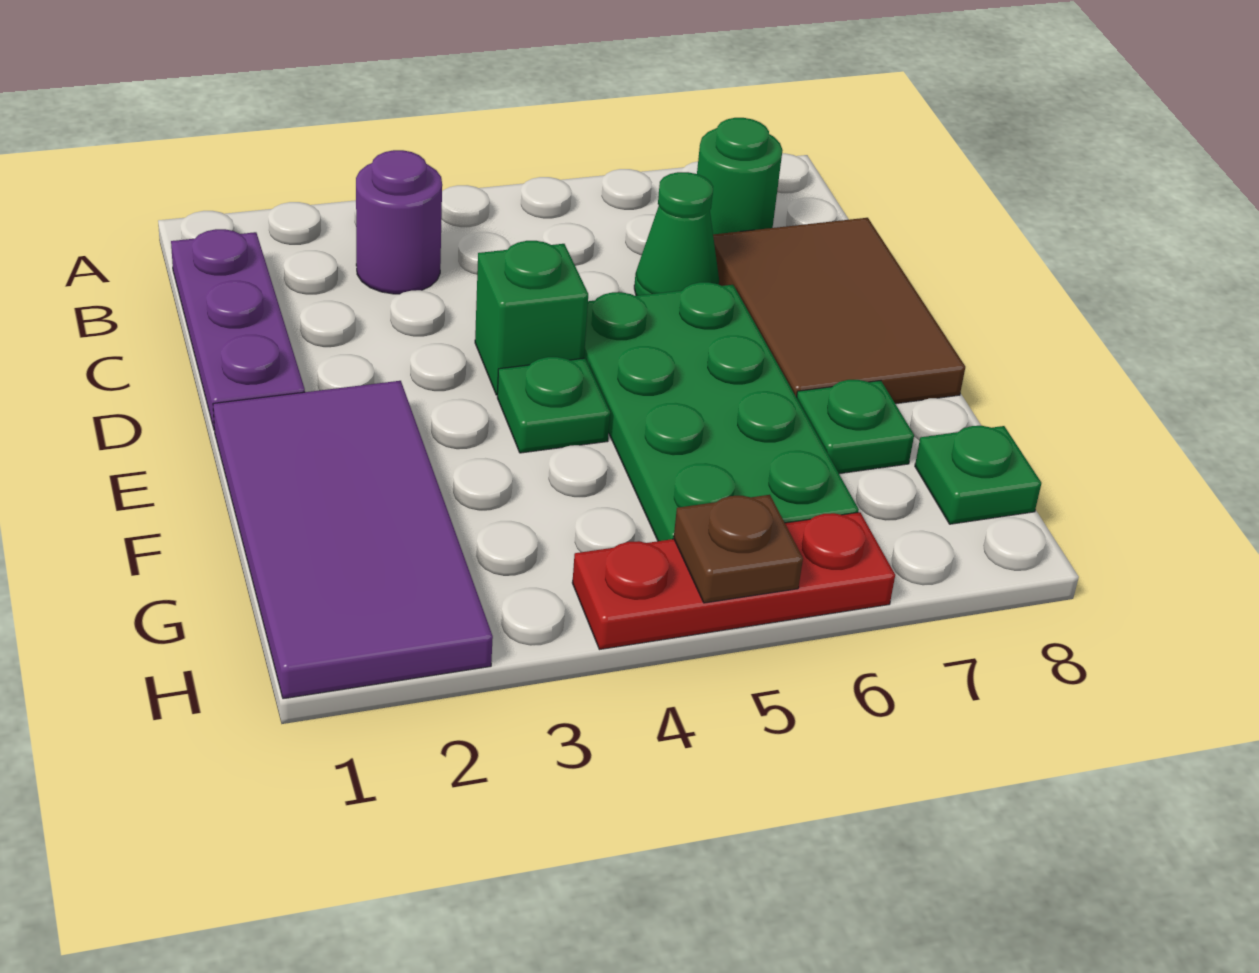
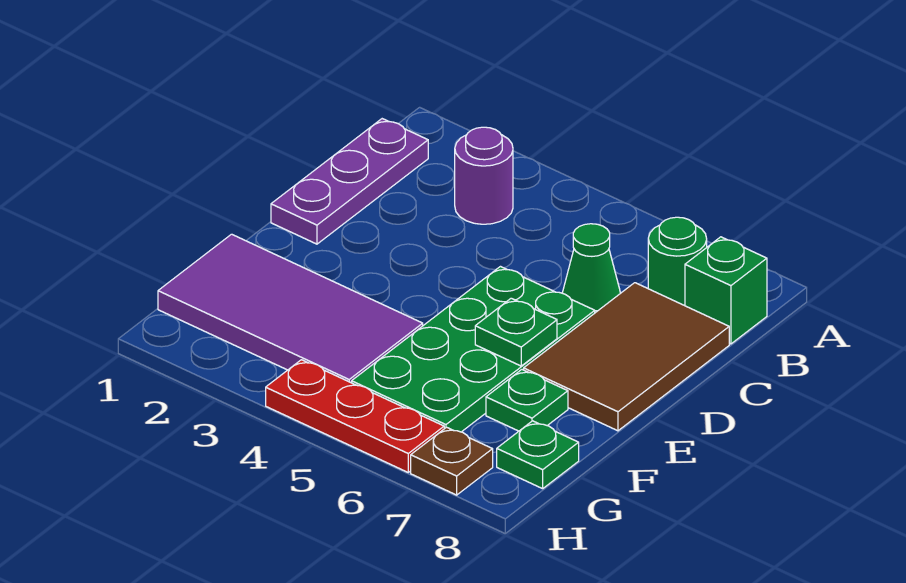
green brick D4 level 1 -> green brick B8 level 1
purple tile E1:H2 level 1 -> purple tile F1:G4 level 1
green plate E4 level 1 -> green plate E6 level 2
brown plate H5 level 2 -> brown plate H7 level 1

